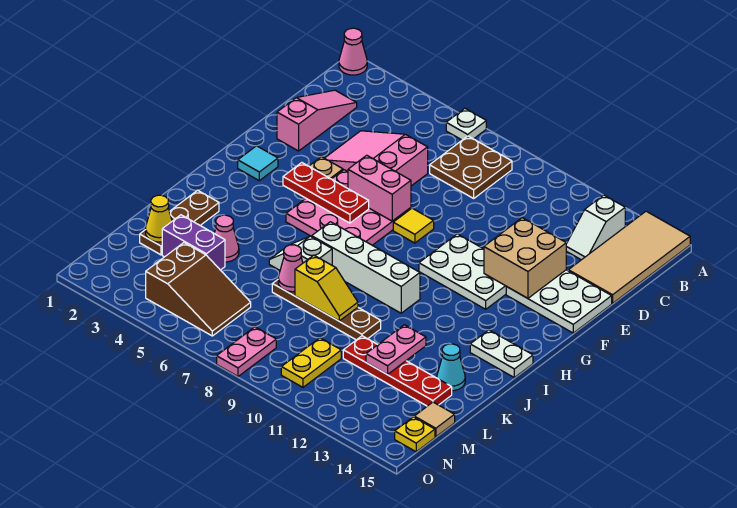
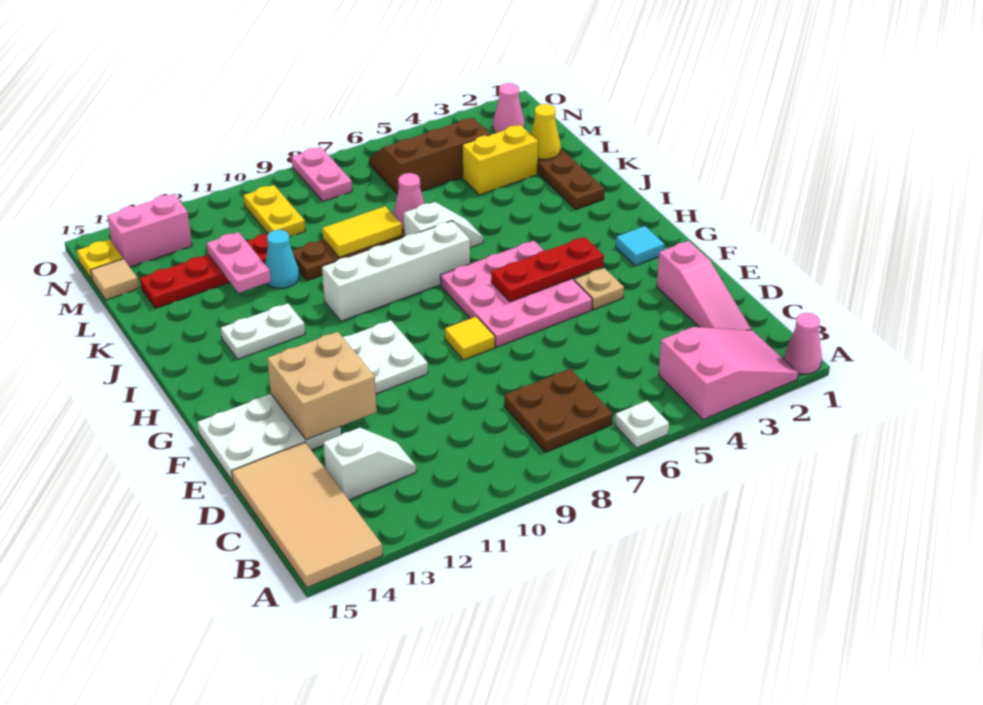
white slope B13:C13 level 1 top B -> white slope C12:C13 level 1 top 13
pink slope D4:E6 level 1 top 6 -> pink slope A2:B4 level 1 top 4
pink brick F6:F7 level 2 -> pink brick N13:N14 level 1
white plate I14:I15 level 1 -> white plate I12:I13 level 1
pink cone K4 level 1 -> pink cone N2 level 1
yellow slope K8:K9 level 2 top 8 -> yellow tile K8:K9 level 2
cyan cone K14 level 1 -> cyan cone K11 level 1
purple brick L3:L4 level 1 -> yellow brick L3:L4 level 1
brown slope M4:N6 level 1 top 4 -> brown slope M4:N6 level 1 top M

